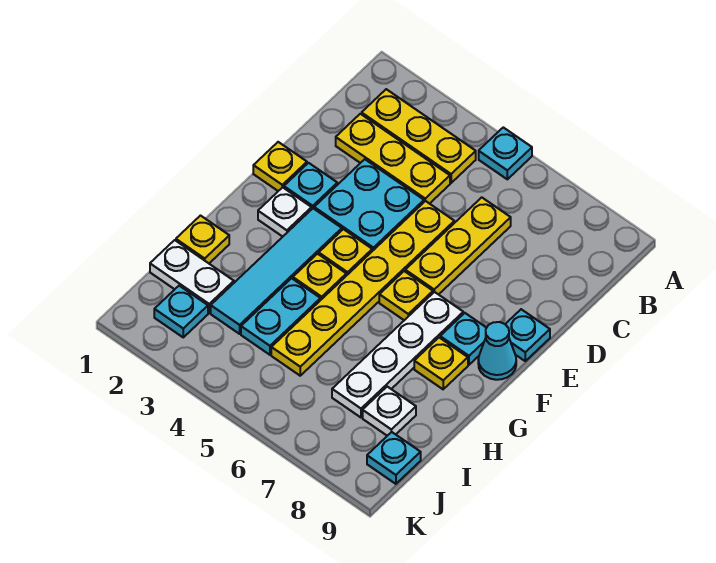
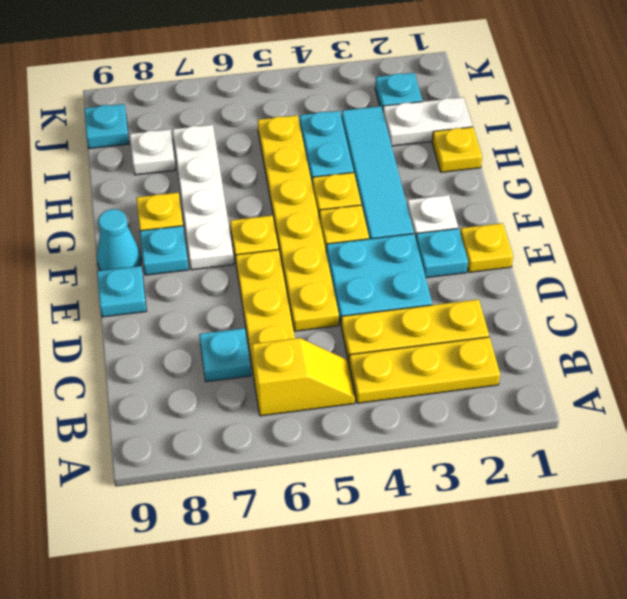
cyan plate A5 level 1 -> cyan plate C7 level 1
none -> yellow slope B5:B6 level 1 top 6

